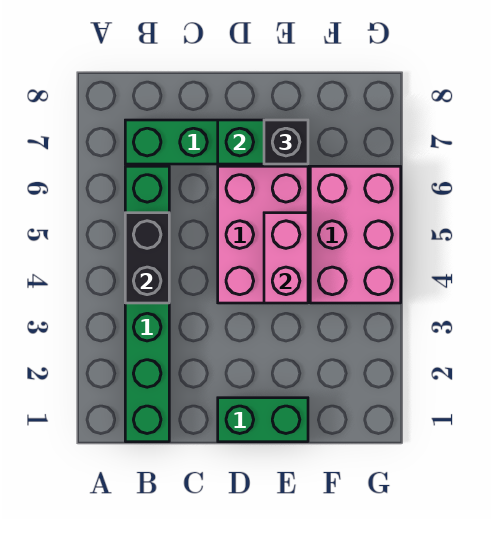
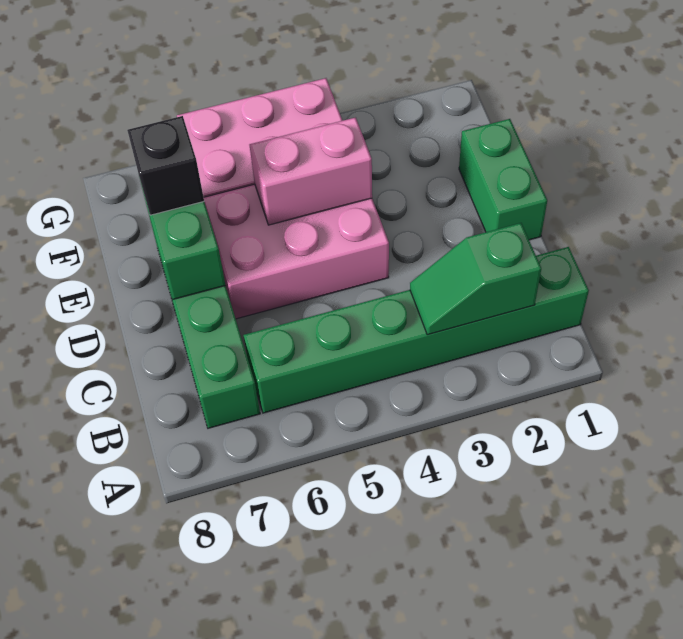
none -> green slope B2:B3 level 2 top 2
black brick B4:B5 level 2 -> none

